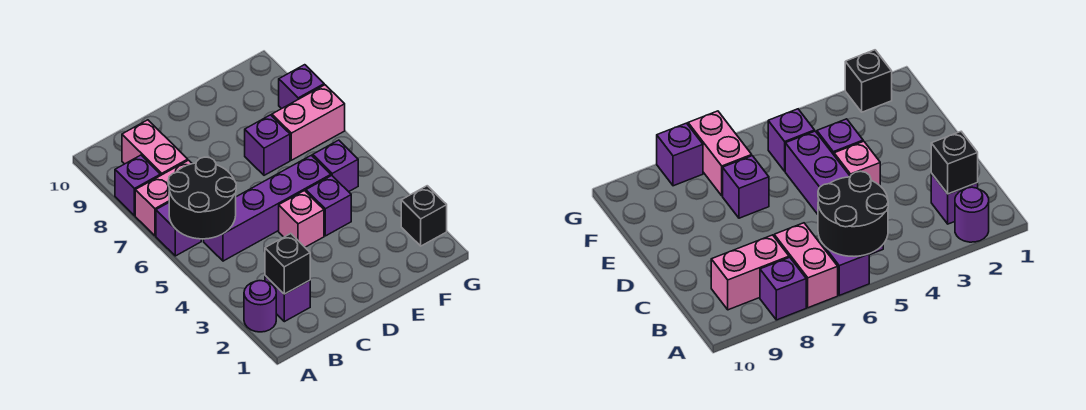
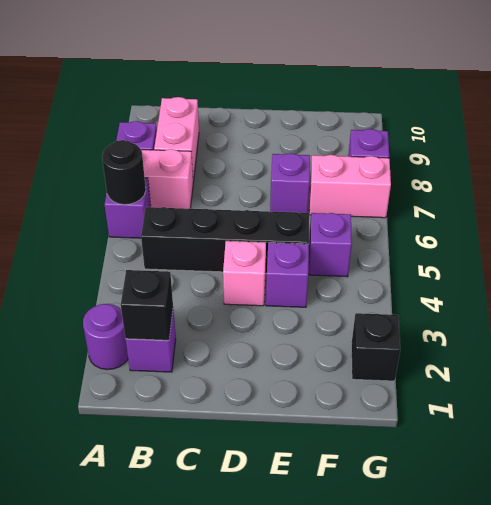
black round brick A5:B6 level 2 -> black round brick A6 level 2
purple brick B5:E5 level 1 -> black brick B5:E5 level 1

